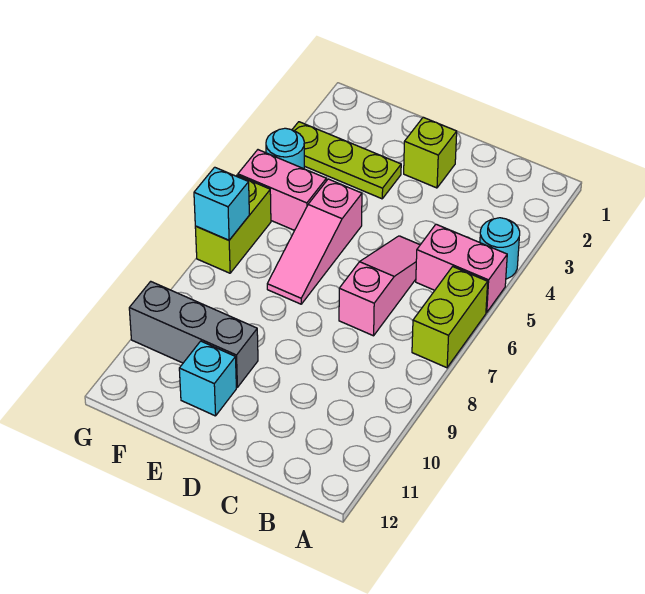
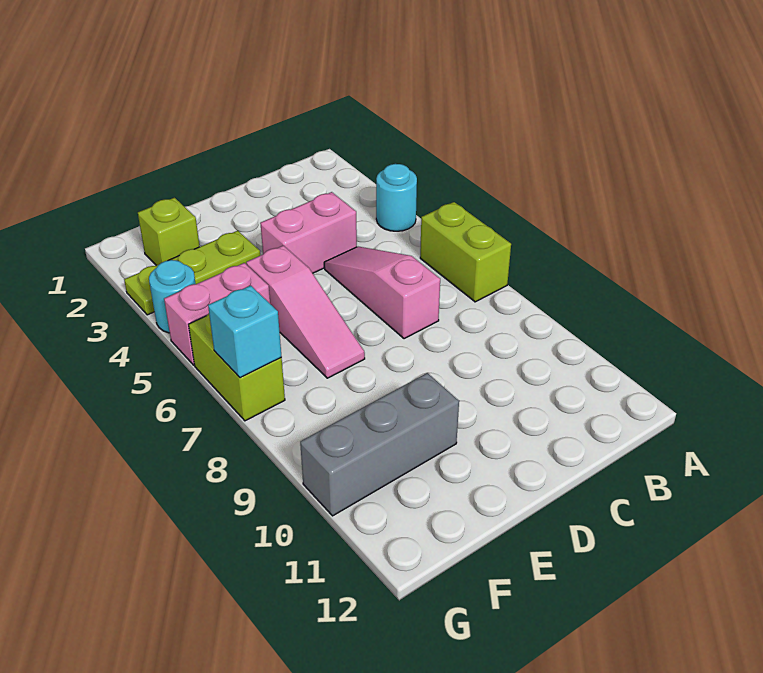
pink brick A5:B5 level 1 -> pink brick C4:D4 level 1
lime brick D2 level 1 -> lime brick F2 level 1
cyan brick E11 level 1 -> none

